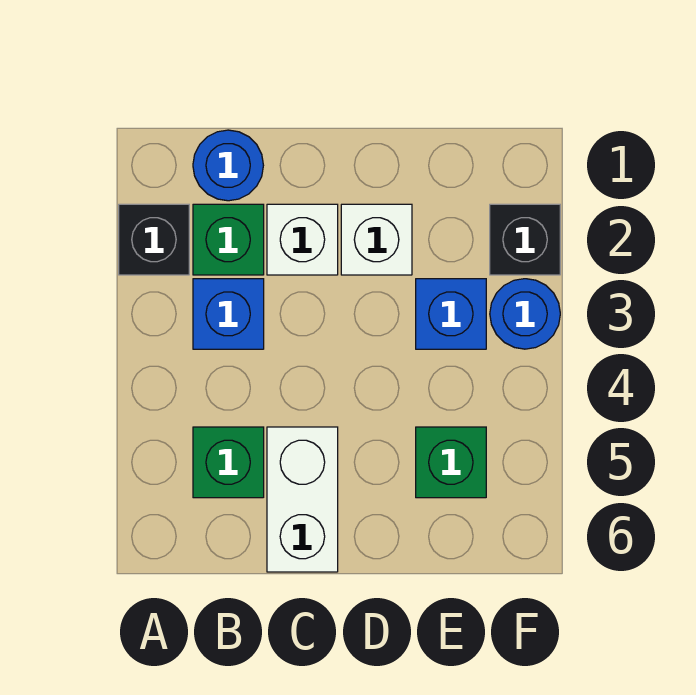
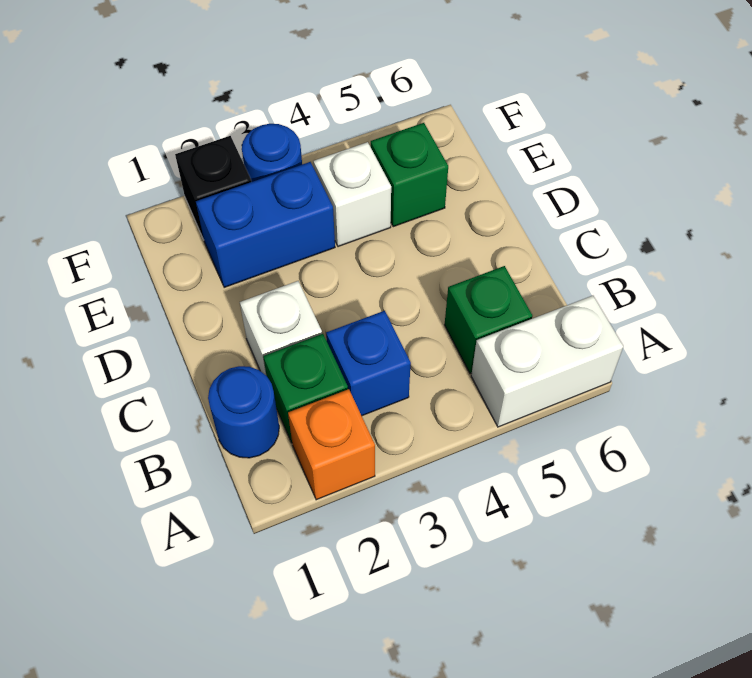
black brick A2 level 1 -> orange brick A2 level 1
white brick C5:C6 level 1 -> white brick A5:A6 level 1
white brick D2 level 1 -> white brick E4 level 1
blue brick E3 level 1 -> blue brick E2:E3 level 1

